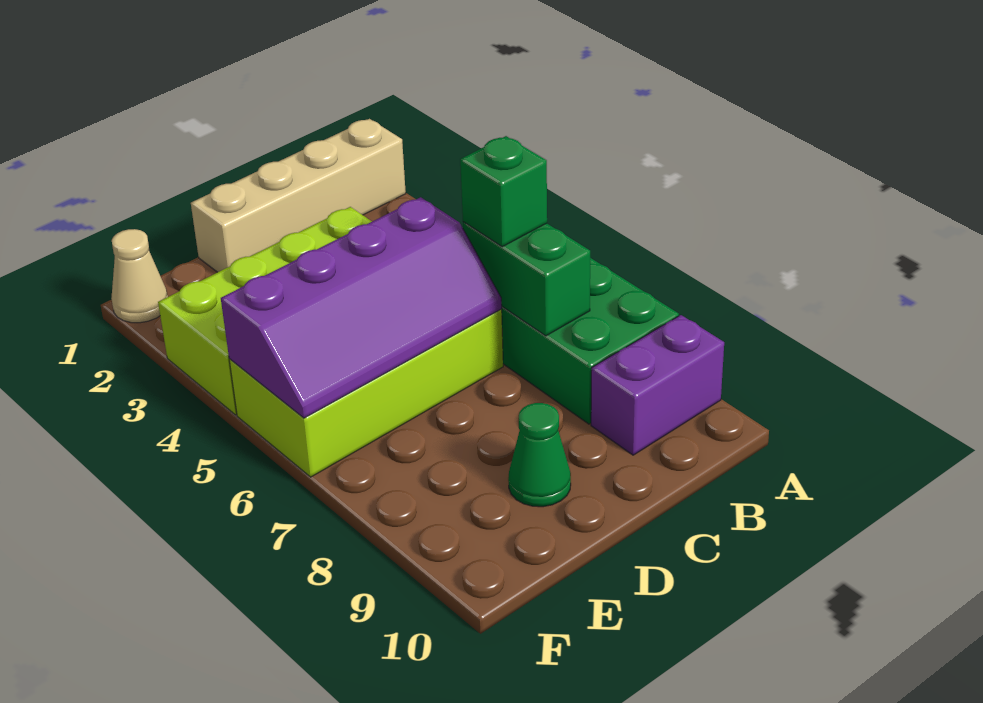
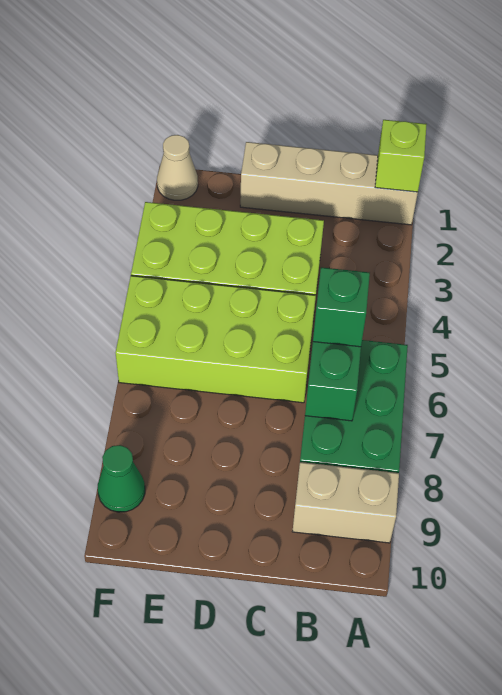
none -> lime brick A1 level 2
purple brick A9:B9 level 1 -> tan brick A9:B9 level 1
purple slope C5:F6 level 2 top 5 -> none
green cone D9 level 1 -> green cone F9 level 1

